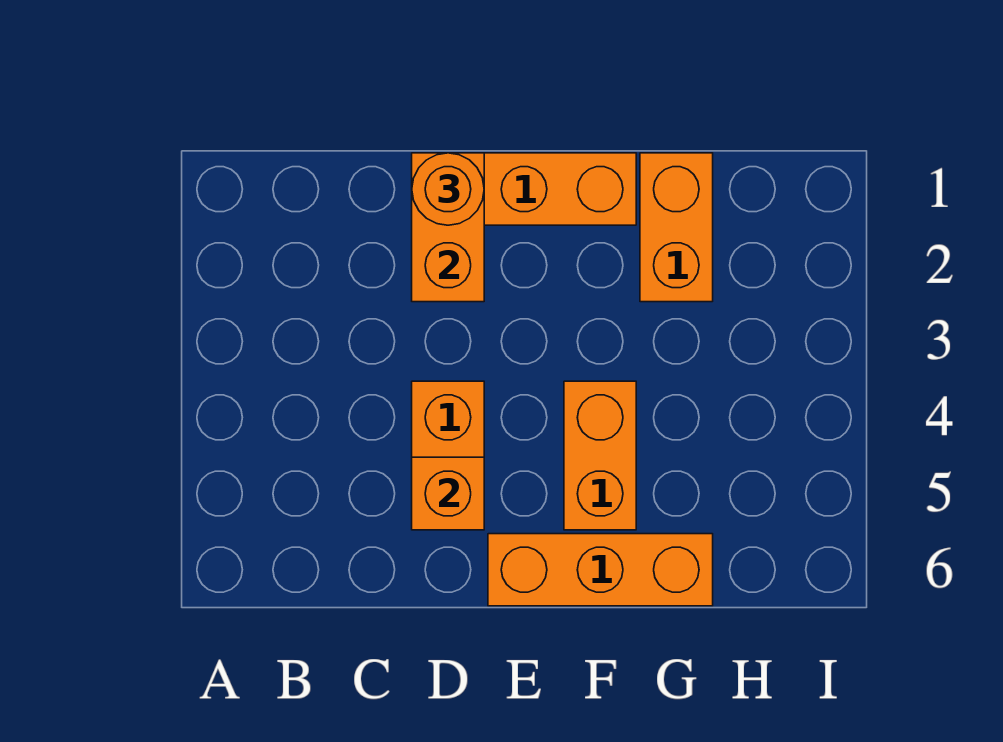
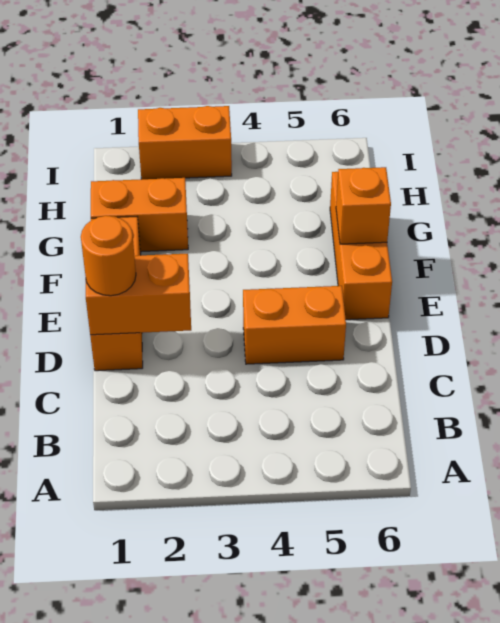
orange brick D5 level 2 -> orange brick F6 level 2
orange brick F4:F5 level 1 -> orange brick I2:I3 level 1

